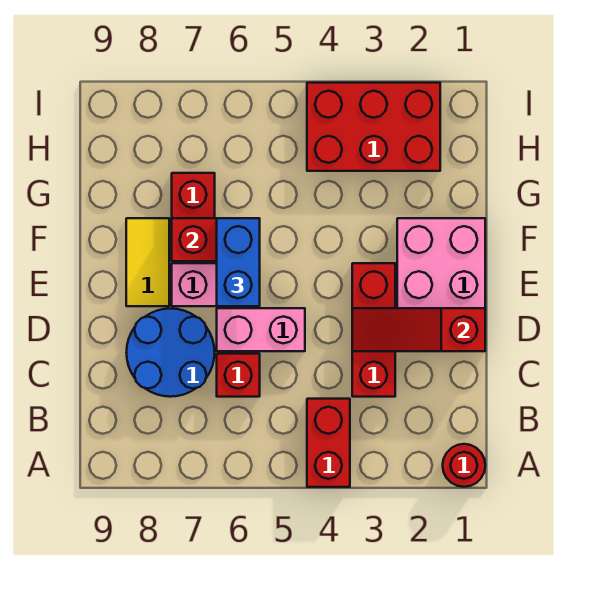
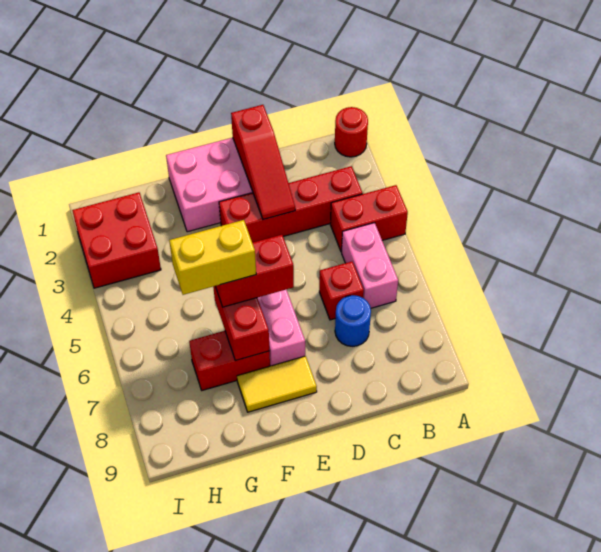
red brick C3:E3 level 1 -> red brick B3:E3 level 1
blue round brick C7:D8 level 1 -> blue round brick C7 level 1
pink brick D5:D6 level 1 -> pink brick B5:B6 level 1
blue brick E6:F6 level 3 -> red brick E6:F6 level 3
none -> yellow brick F6:G6 level 4
red brick H2:I4 level 1 -> red brick H2:I3 level 1

